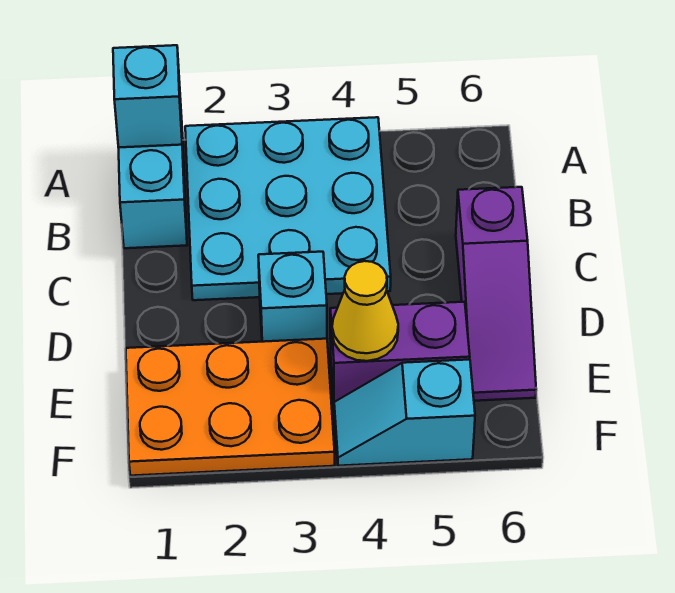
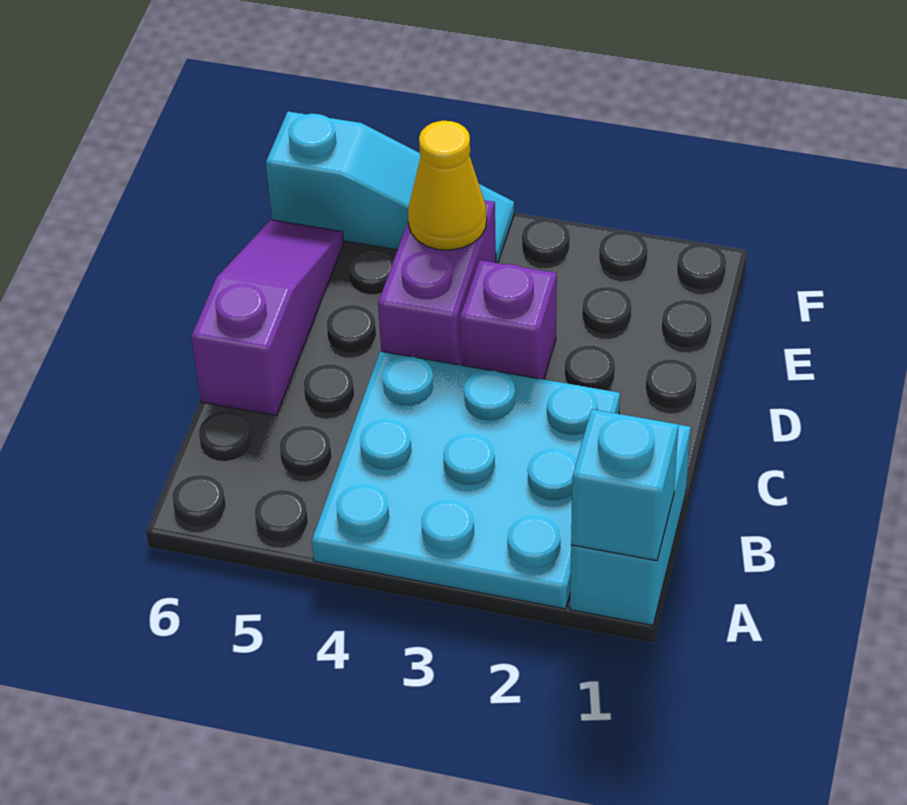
cyan brick D3 level 1 -> purple brick D3 level 1
orange plate E1:F3 level 1 -> none
purple brick E4:E5 level 1 -> purple brick D4:E4 level 1
cyan slope F4:F5 level 1 top 5 -> cyan slope F4:F6 level 1 top 6

